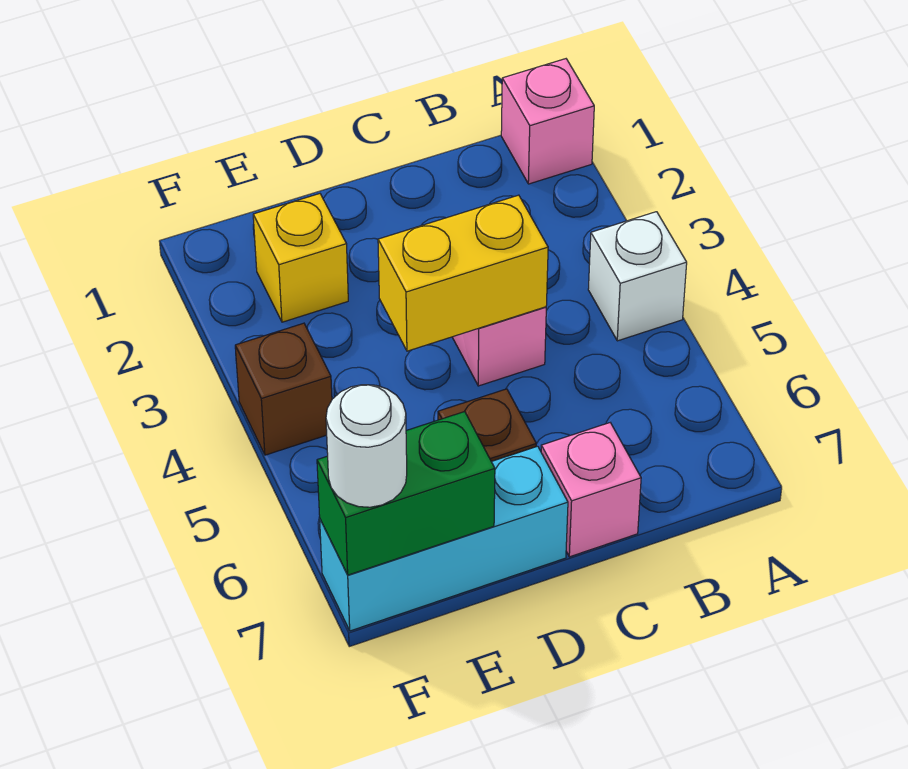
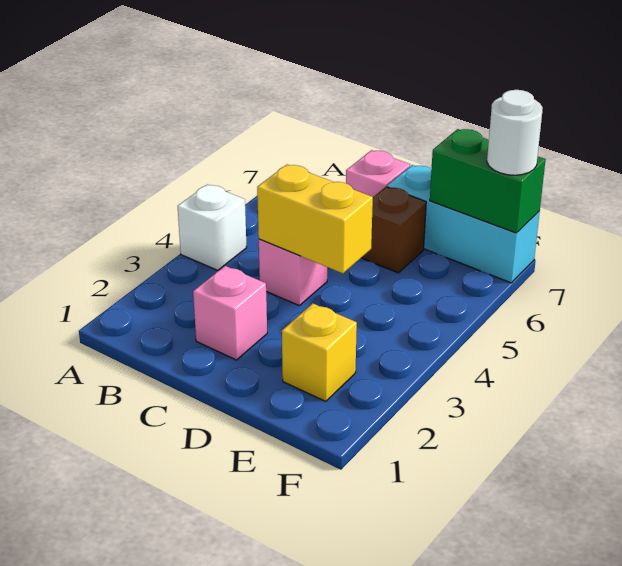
pink brick A1 level 1 -> pink brick C2 level 1
brown brick F4 level 1 -> none

